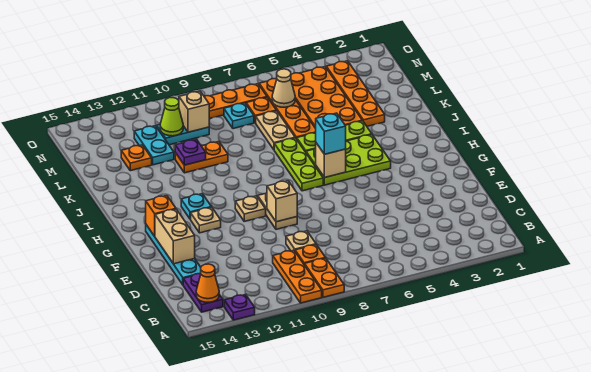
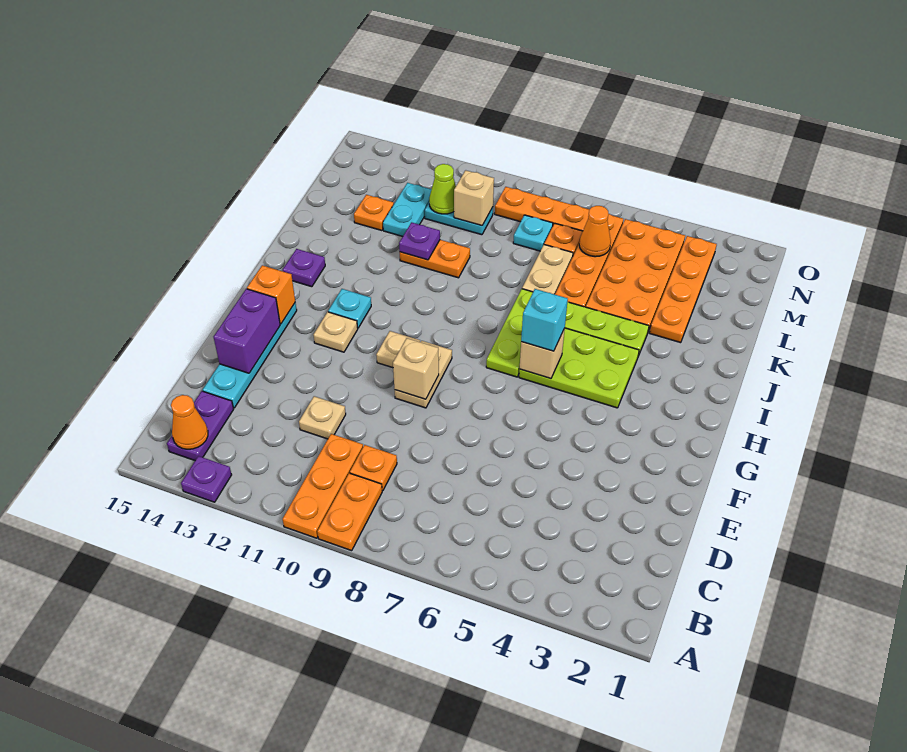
tan plate D9 level 1 -> tan plate D11 level 1
tan brick E14:F14 level 2 -> purple brick E14:F14 level 2
none -> purple plate I14 level 1
tan cone M6 level 2 -> orange cone M6 level 2

